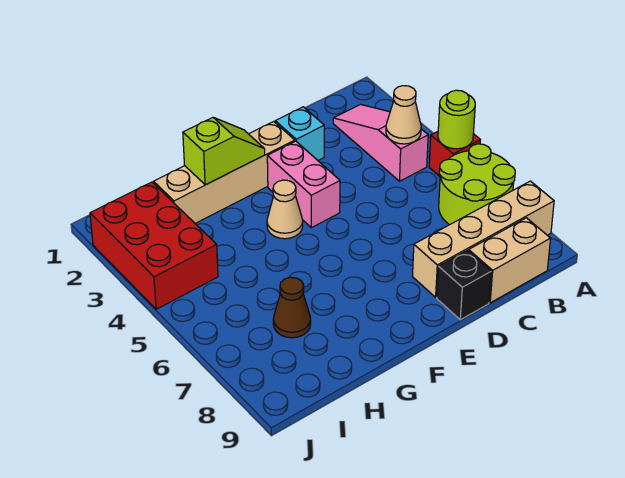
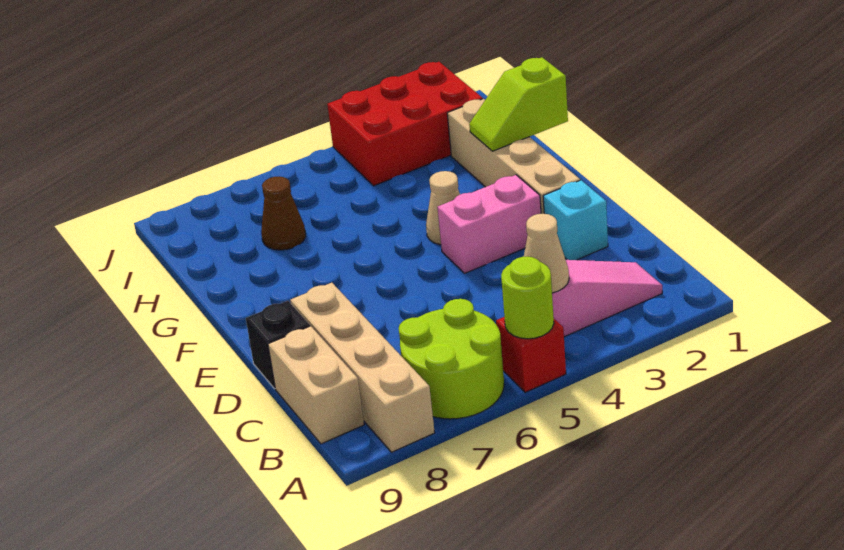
lime slope F2:G2 level 2 top G -> lime slope G1:G2 level 2 top 1

